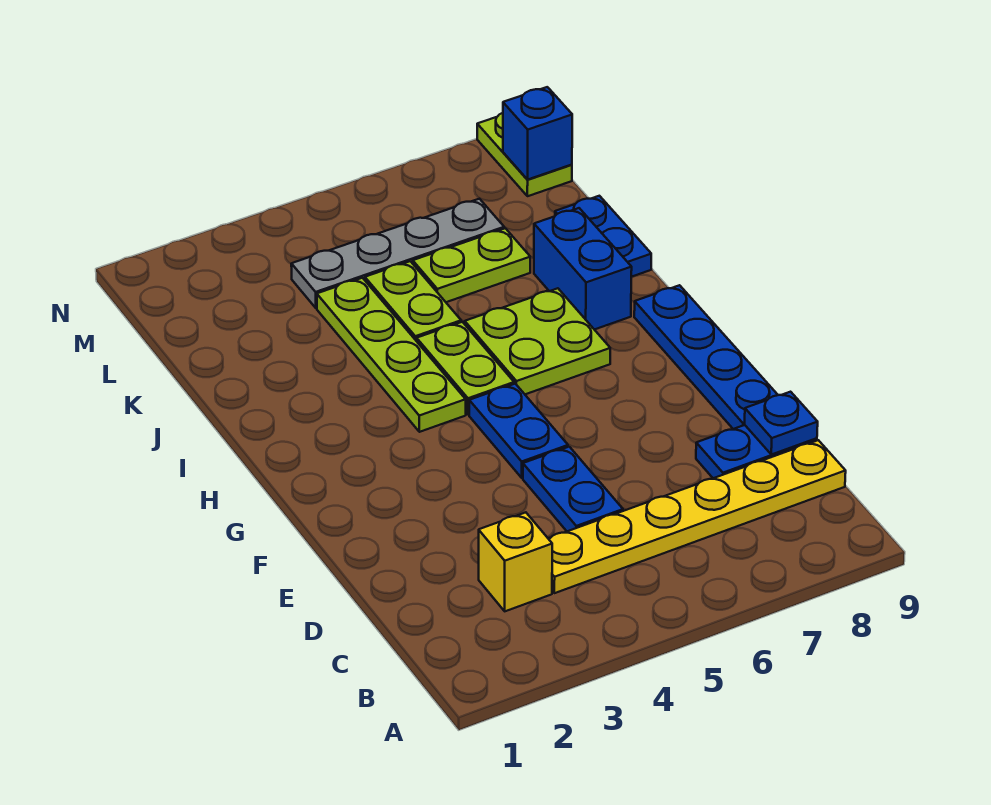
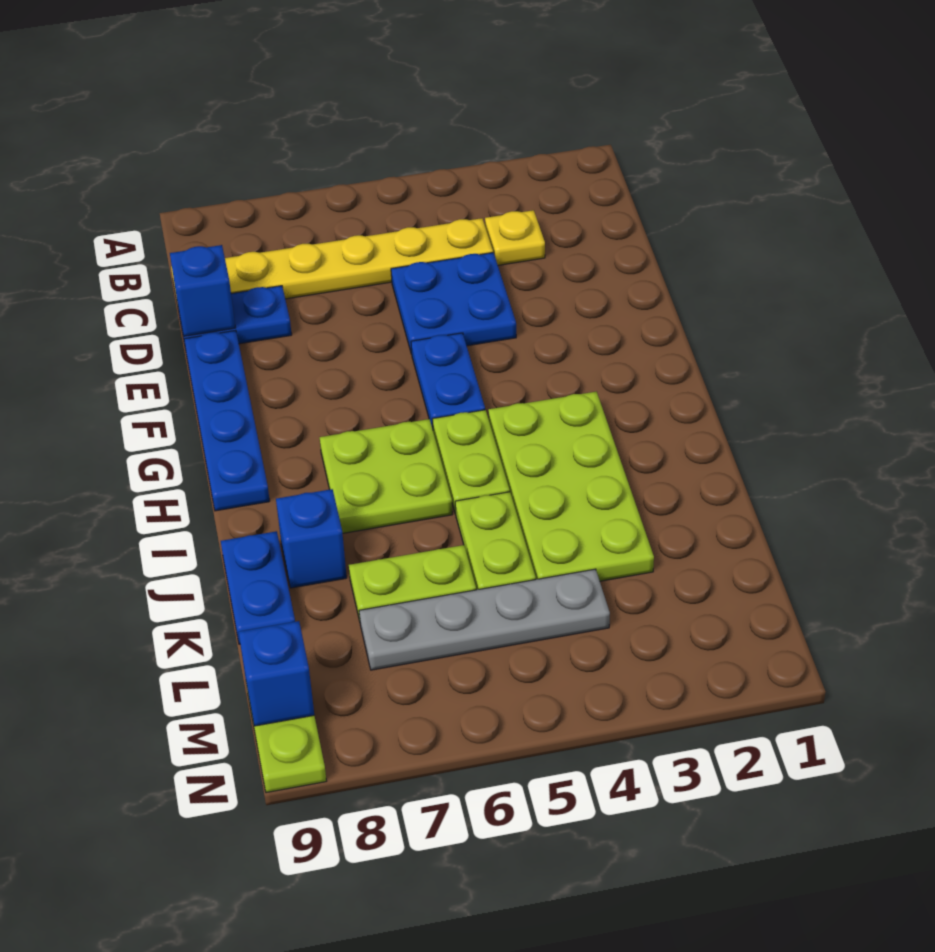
yellow brick C3 level 1 -> yellow plate C3 level 1
blue plate D5:E5 level 1 -> blue plate D4:E5 level 1
blue plate D9 level 2 -> blue brick D9 level 2
lime plate H4:K4 level 1 -> lime plate H3:K4 level 1
blue brick I8:J8 level 1 -> blue brick J8 level 1

